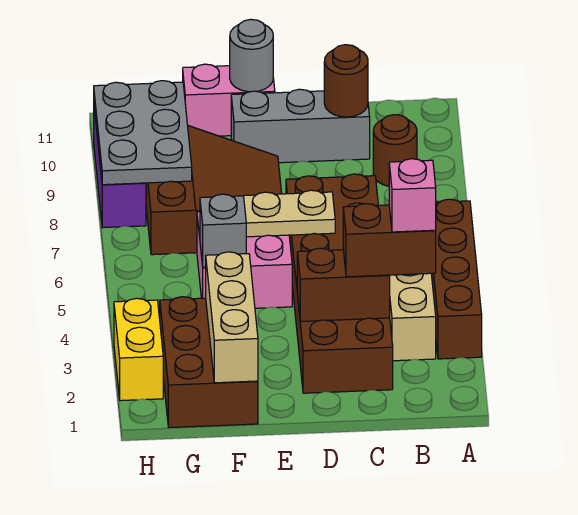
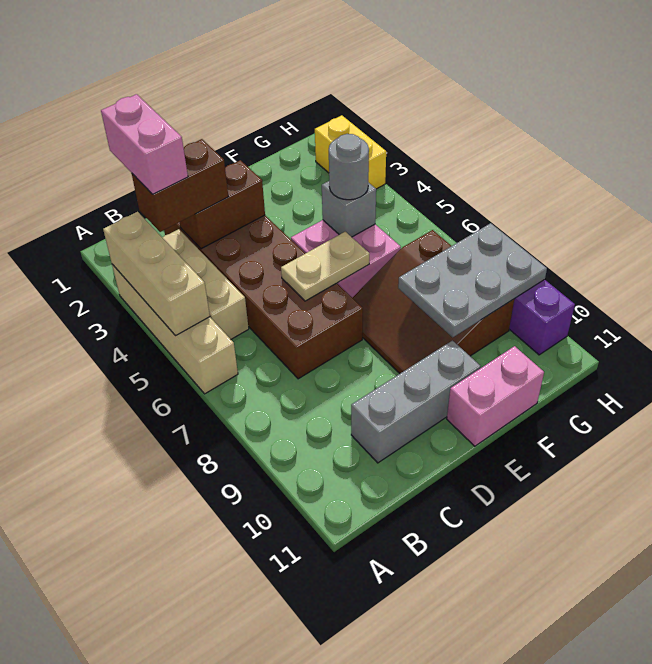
brown brick A3:A6 level 1 -> tan brick A3:A6 level 1
pink brick B3 level 4 -> pink brick B2:B3 level 4
brown round brick B9 level 1 -> none
brown round brick C10 level 2 -> none
grey round brick E11 level 2 -> grey round brick F5 level 3
brown brick F1:G3 level 1 -> none
tan brick F1:F3 level 2 -> tan brick A3:A5 level 2
grey plate G8:H10 level 2 -> grey plate F8:H9 level 2

